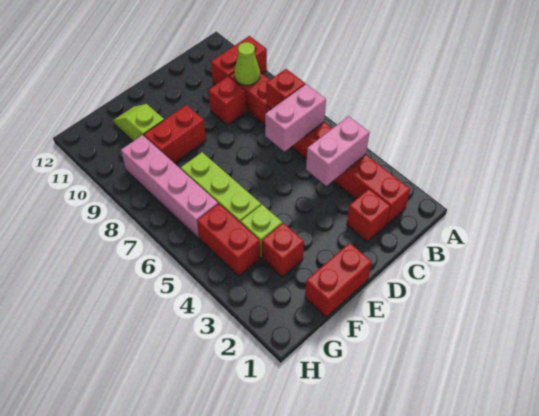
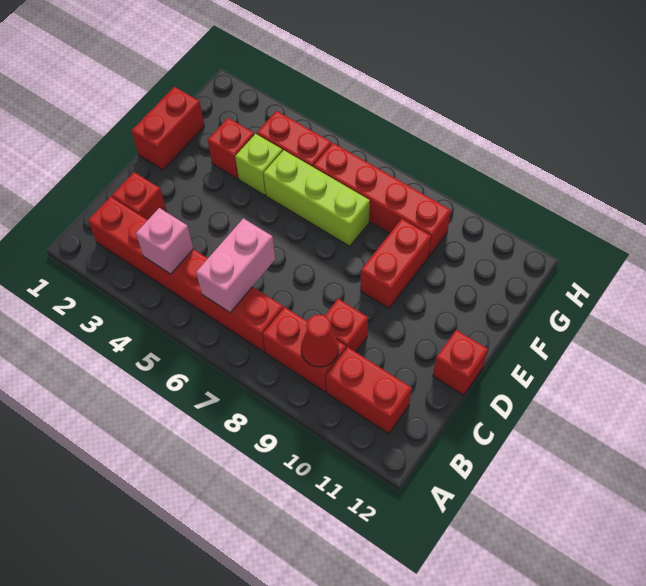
red brick A10:B10 level 1 -> red brick B10:B11 level 1
pink brick B4:C4 level 2 -> pink brick B4 level 2
red brick B7 level 2 -> red brick D12 level 1
lime cone B9 level 2 -> red cone B9 level 2
lime slope F10:F11 level 1 top 10 -> none
pink brick G6:G9 level 1 -> red brick G6:G9 level 1

